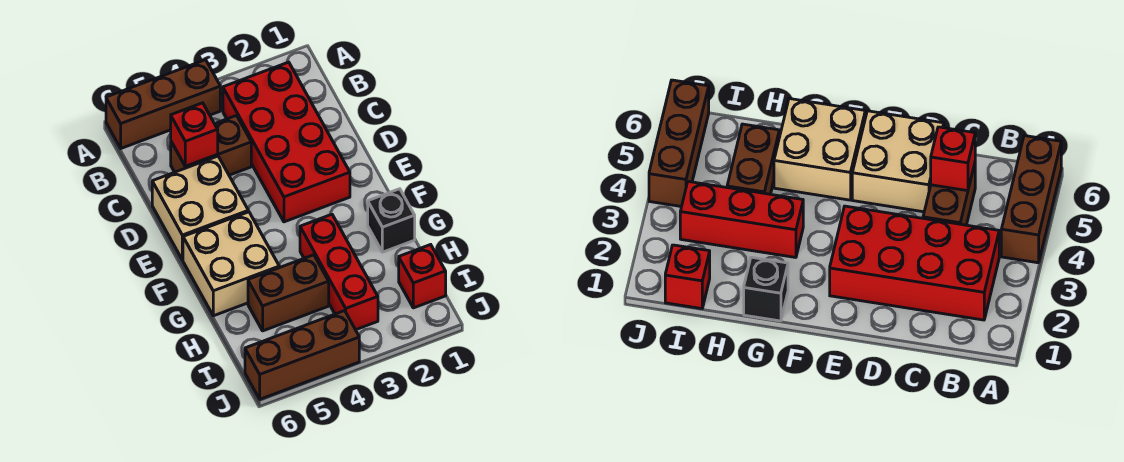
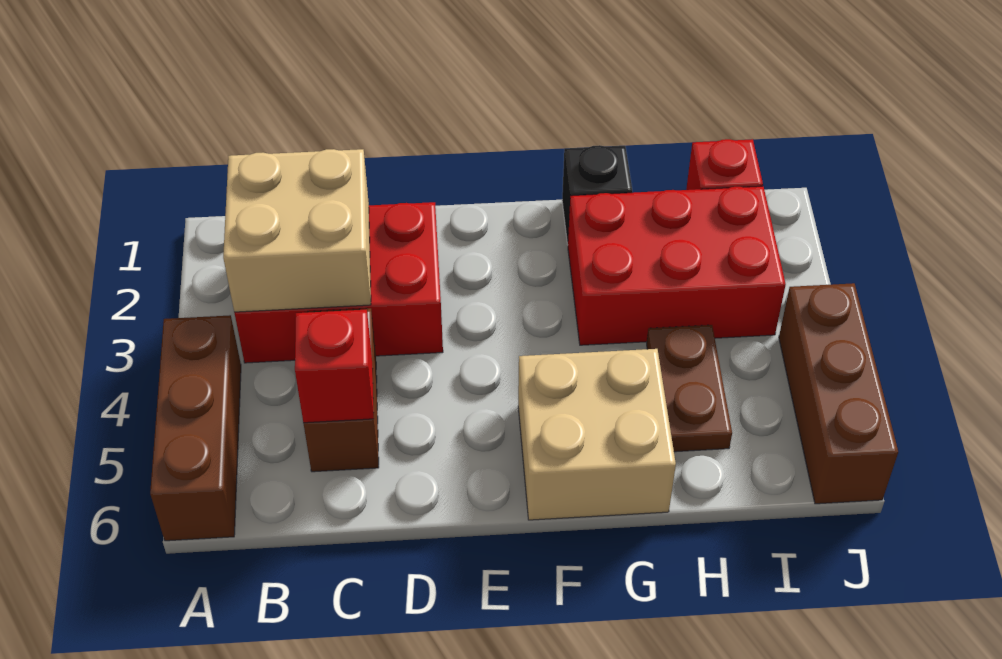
red brick B2:E3 level 1 -> red brick B2:D3 level 1
tan brick D5:E6 level 1 -> tan brick B2:C3 level 2
red brick G3:I3 level 1 -> red brick G2:I3 level 1
brown brick H4:H5 level 1 -> brown plate H4:H5 level 1

